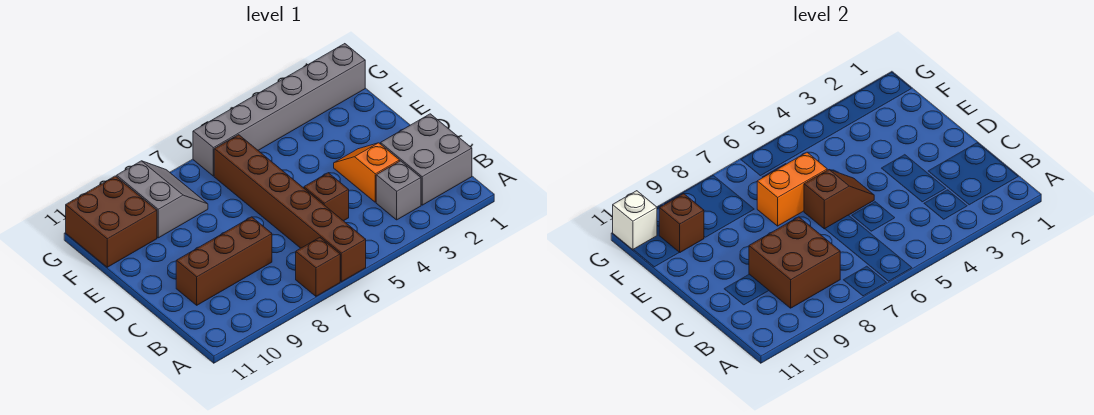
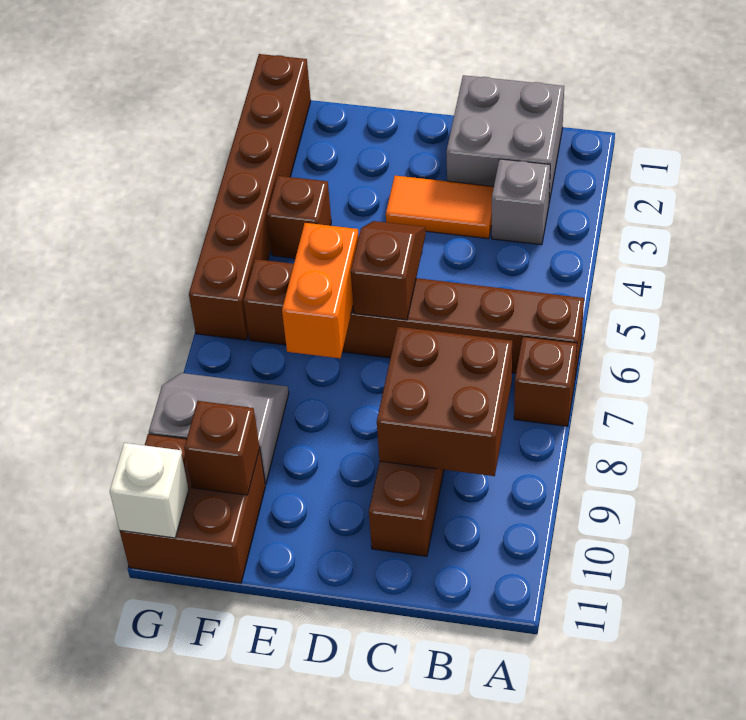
orange slope C3:D3 level 1 top C -> orange tile C3:D3 level 1
brown brick C5 level 1 -> brown brick F4 level 1
grey brick G1:G6 level 1 -> brown brick G1:G6 level 1

